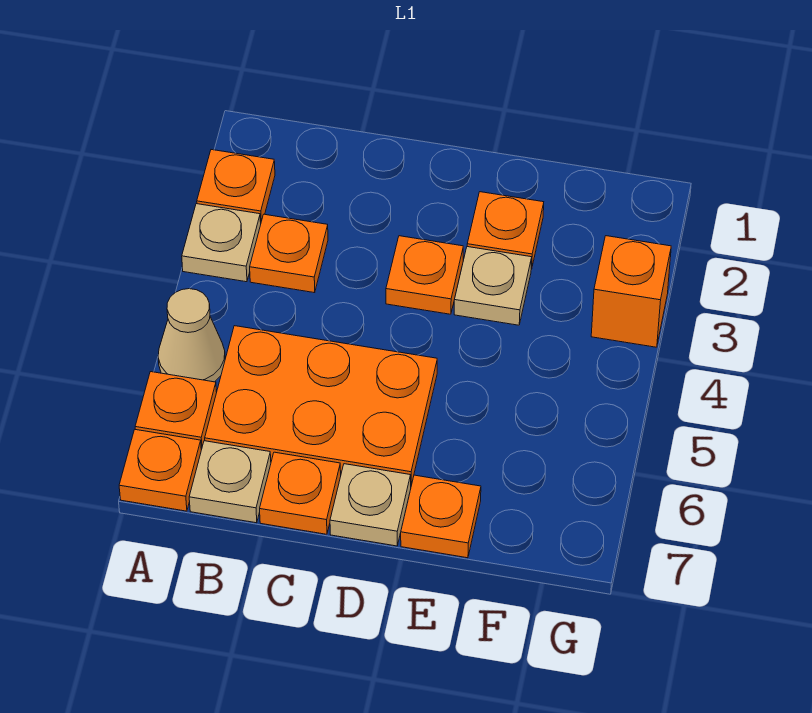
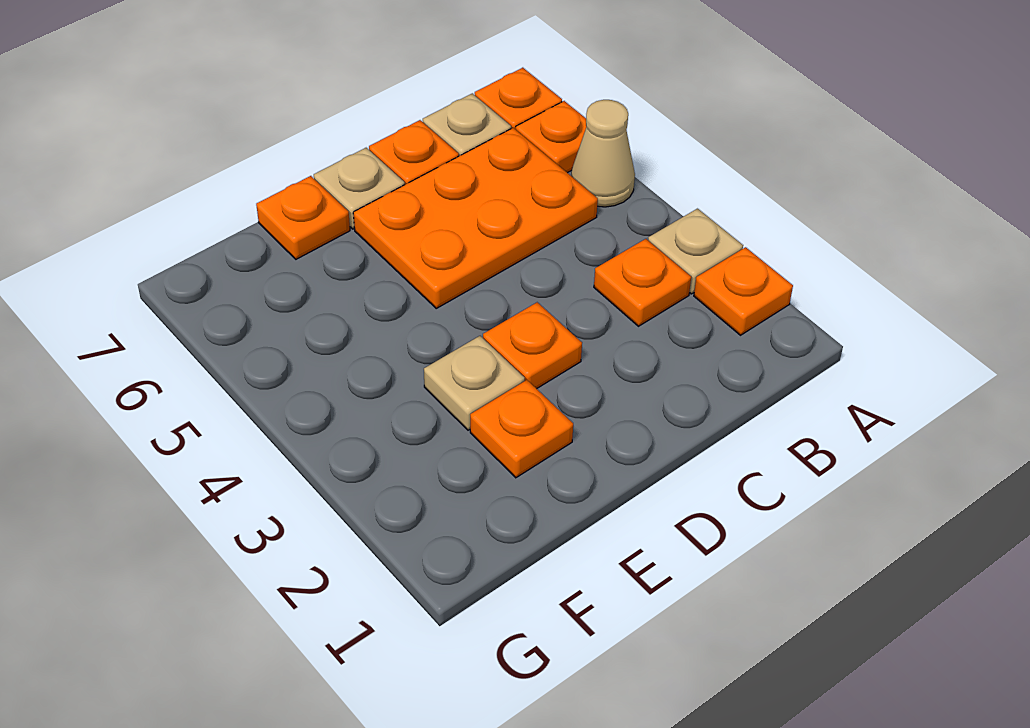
orange brick G3 level 1 -> none

